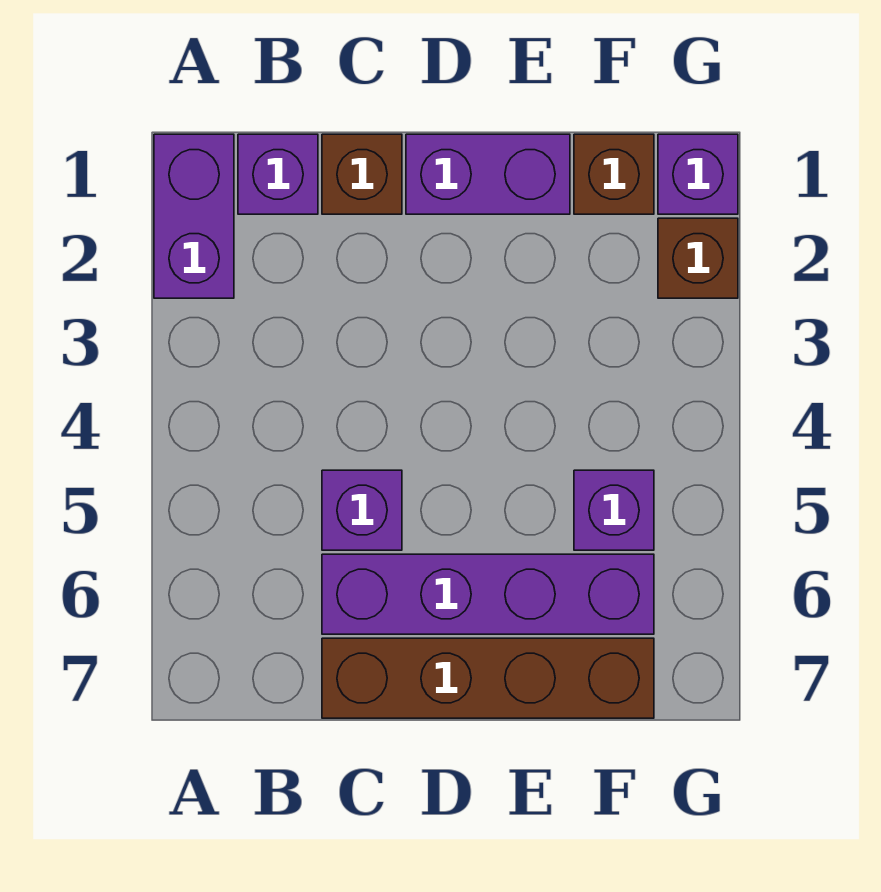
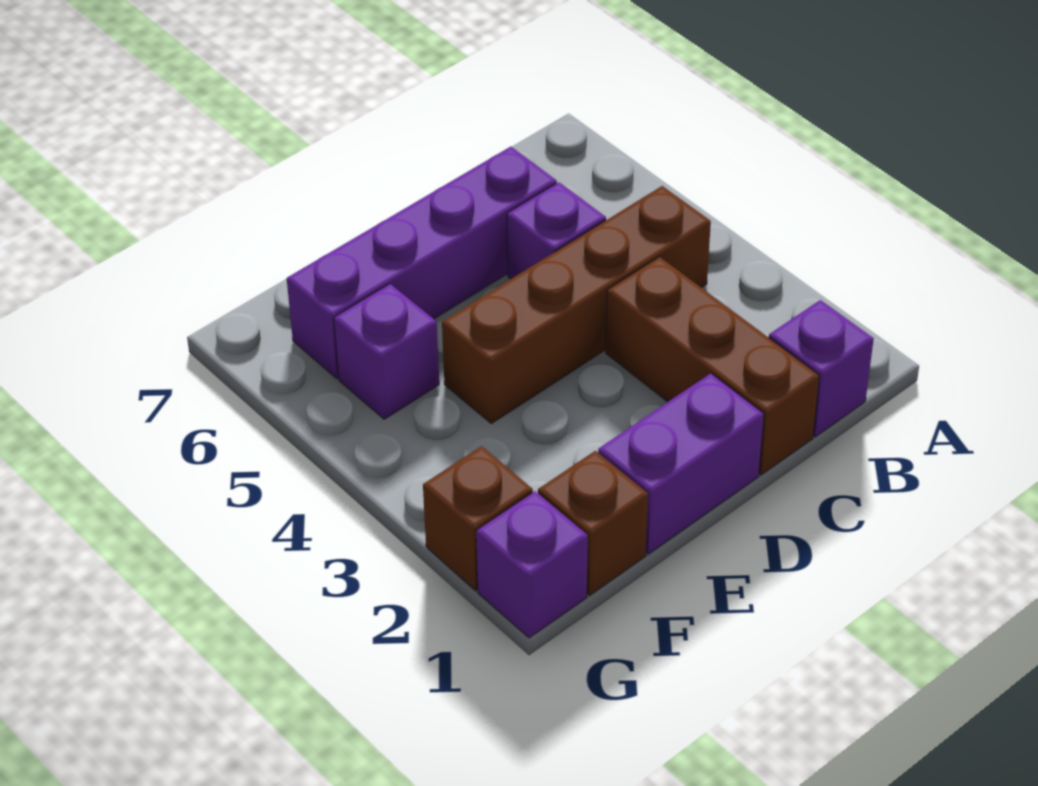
purple brick A1:A2 level 1 -> none
brown brick C1 level 1 -> brown brick C1:C3 level 1
brown brick C7:F7 level 1 -> brown brick B4:E4 level 1

